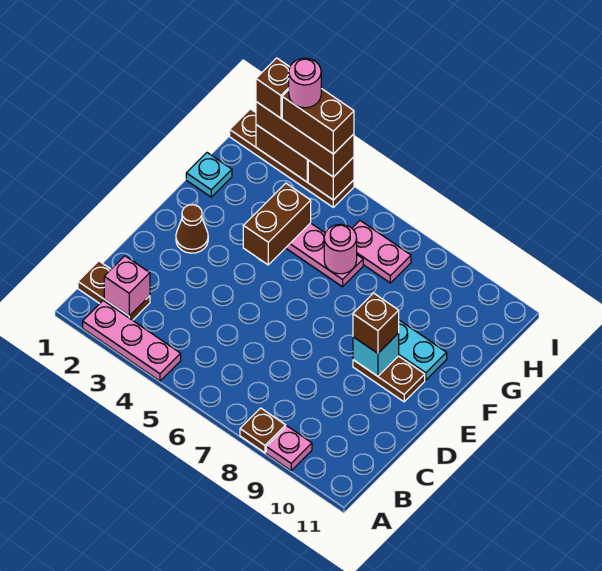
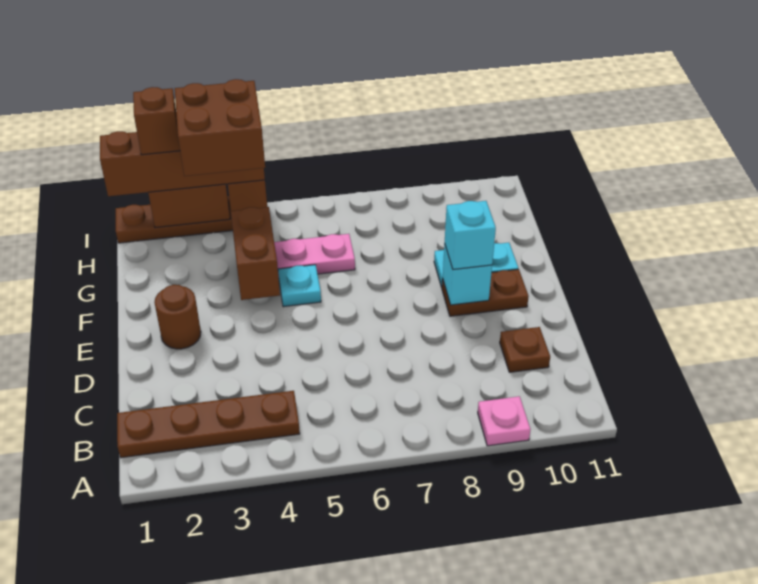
pink plate A2:A4 level 1 -> none
brown plate A8 level 1 -> brown plate C10 level 1
brown plate B1:B2 level 1 -> brown plate B1:B4 level 1
pink brick B2 level 2 -> none
brown cone E2 level 1 -> brown round brick E2 level 1
brown brick E9 level 3 -> cyan brick E9 level 3
cyan plate G1 level 1 -> cyan plate F5 level 1
pink round brick G6 level 2 -> none
pink plate H6:H7 level 1 -> none
brown brick I2:I4 level 3 -> brown brick I1:I4 level 3
brown brick I3:I4 level 4 -> brown brick H3:I4 level 4
pink round brick I3 level 5 -> none

